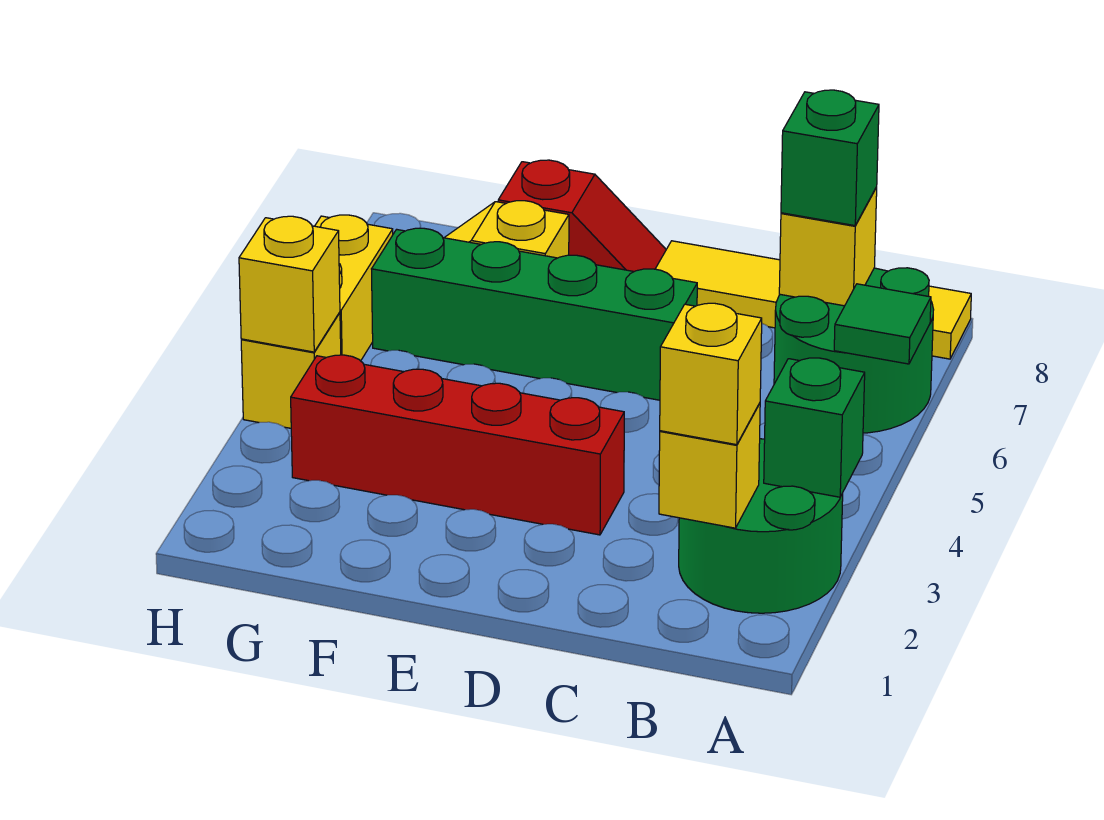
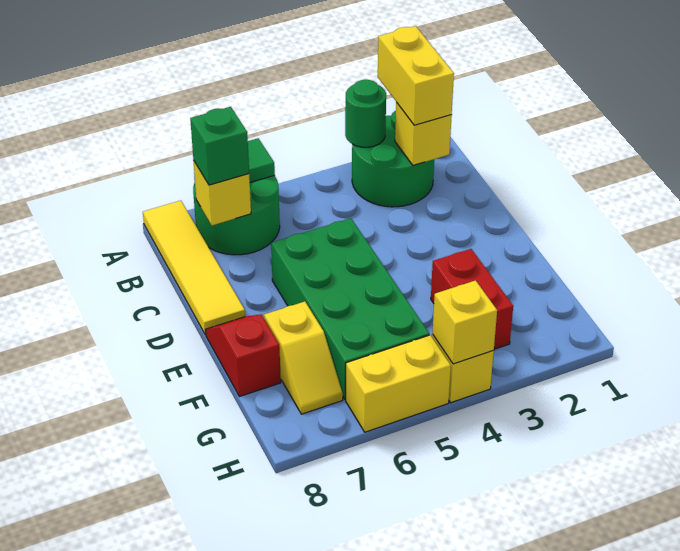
green brick A3 level 2 -> green round brick A3 level 2
yellow brick B2 level 3 -> yellow brick A2:B2 level 3
red brick D3:G3 level 1 -> red brick F3:G3 level 1
green brick D6:G6 level 1 -> green brick D5:G6 level 1

